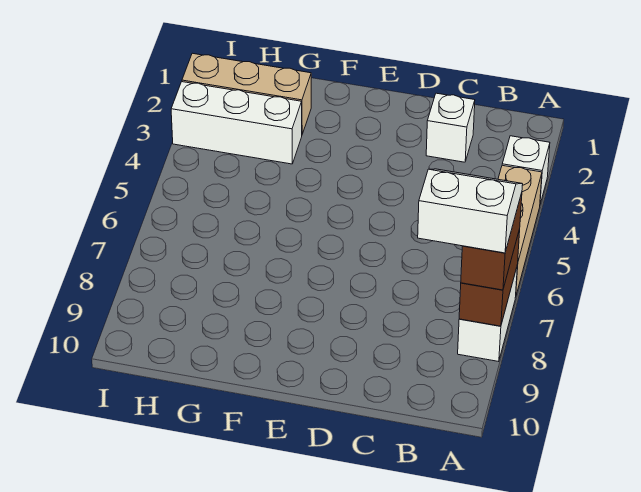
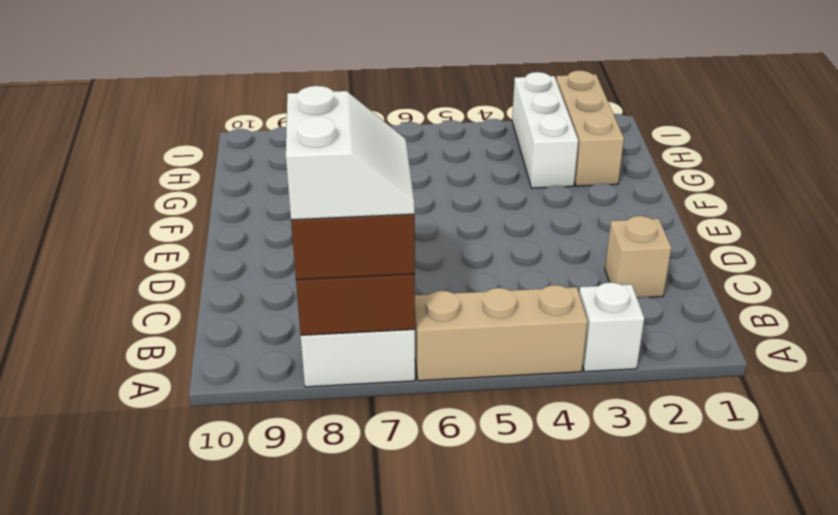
white brick C2 level 1 -> tan brick C2 level 1

